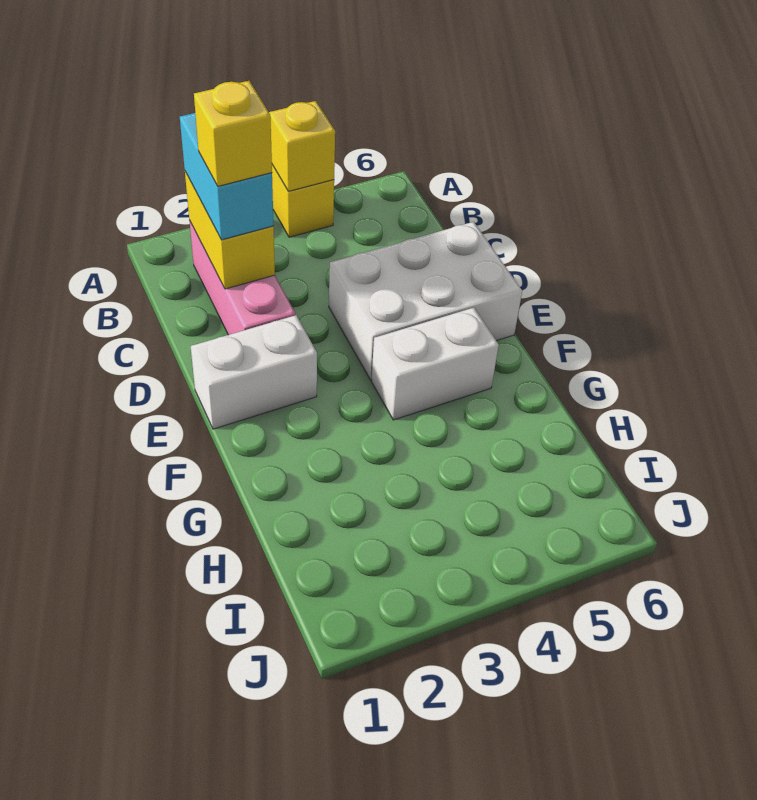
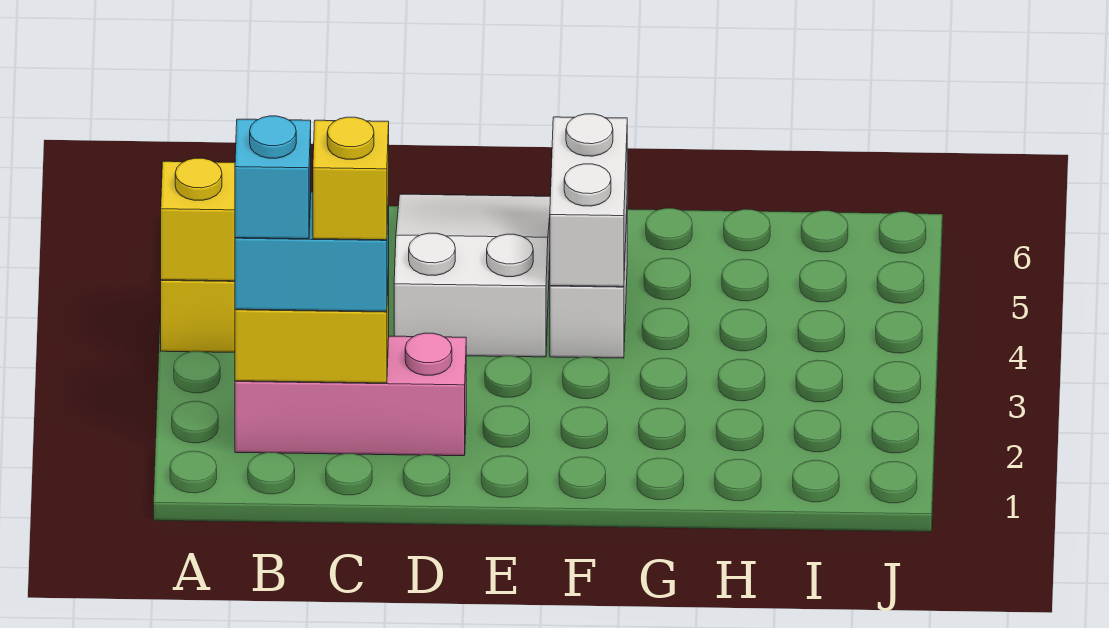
none -> cyan brick B2 level 4
white brick D4:E6 level 1 -> white slope D4:E6 level 1 top 4
white brick E1:E2 level 1 -> white brick F4:F5 level 2

